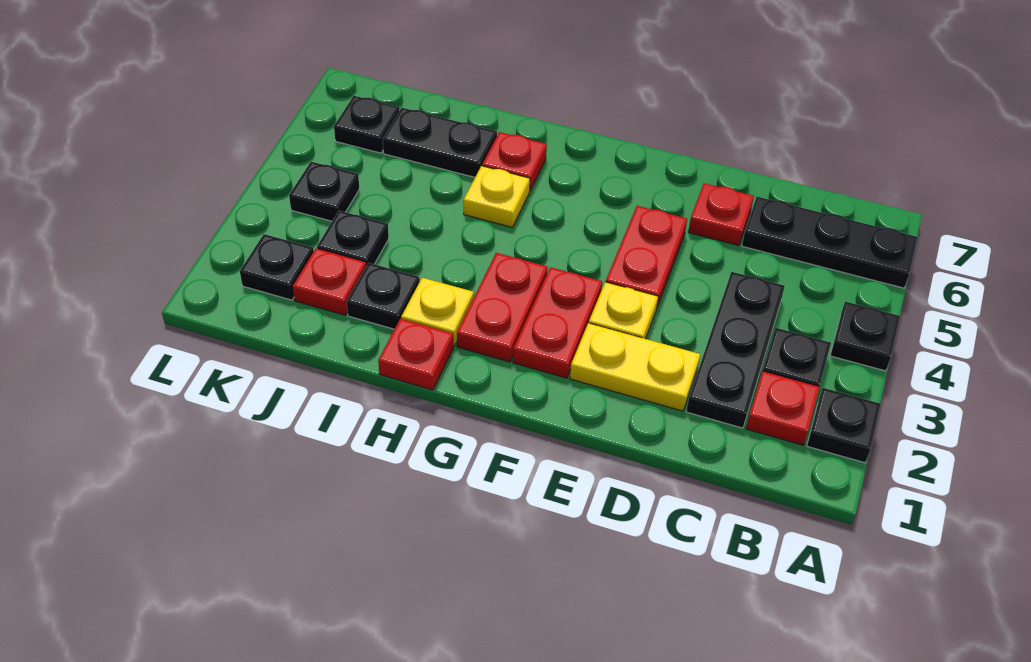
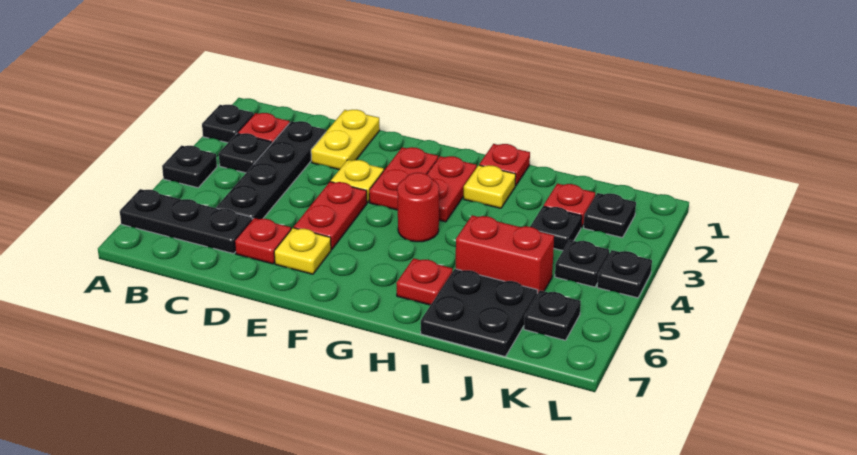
black plate C2:C4 level 1 -> black plate C2:C5 level 1
yellow plate D2:E2 level 1 -> yellow plate D1:D2 level 1
none -> red round brick G4 level 1
yellow plate H5 level 1 -> yellow plate E6 level 1
black plate I2 level 1 -> black plate L4 level 1
none -> red brick I5:J5 level 1
black plate I6:J6 level 1 -> black plate I6:J7 level 1

